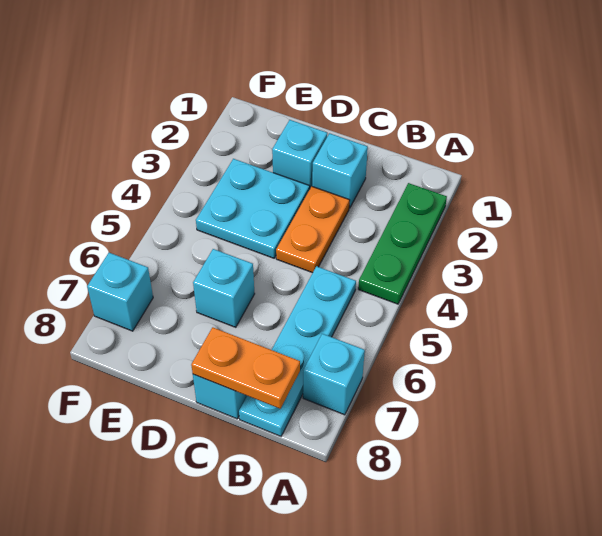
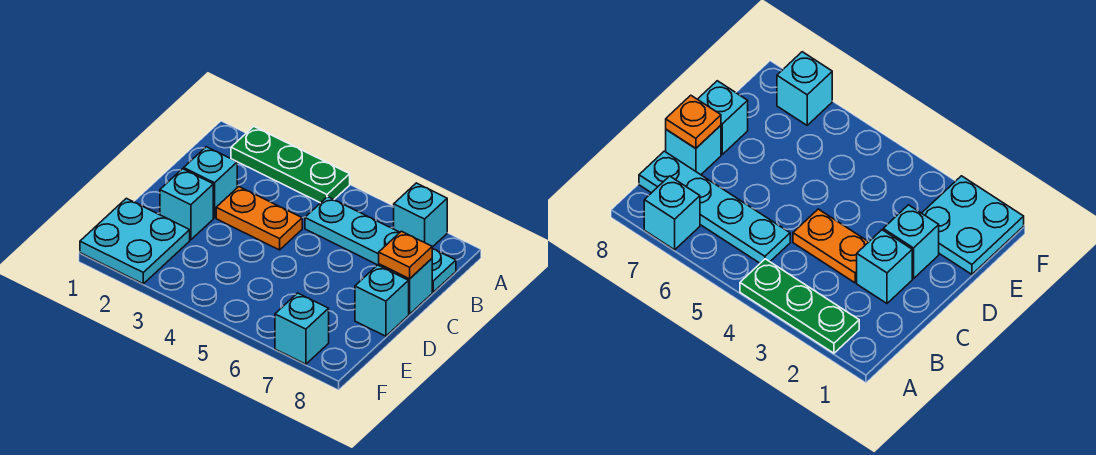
orange plate B8:C8 level 2 -> orange plate C8 level 2
cyan plate D3:E4 level 1 -> cyan plate E1:F2 level 1
cyan brick D6 level 1 -> cyan brick D8 level 1

